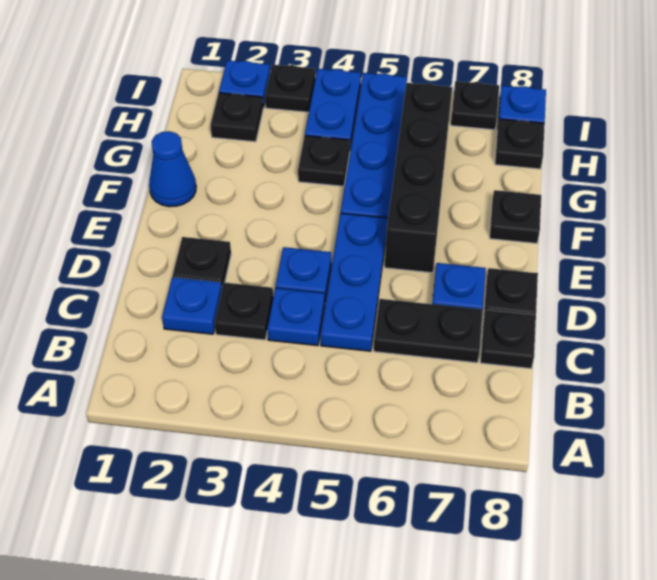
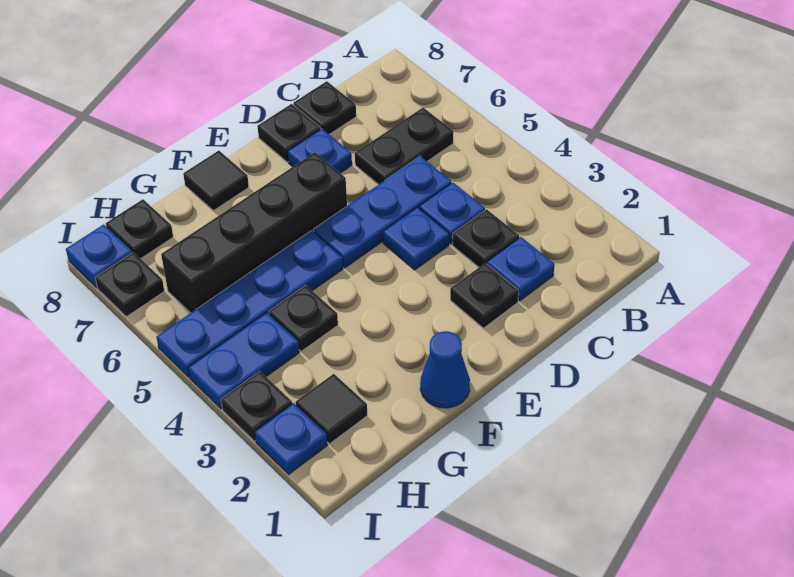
black plate C6:C7 level 1 -> black plate B6:C6 level 1
black plate F8 level 1 -> black tile F8 level 1
black plate H2 level 1 -> black tile H2 level 1

